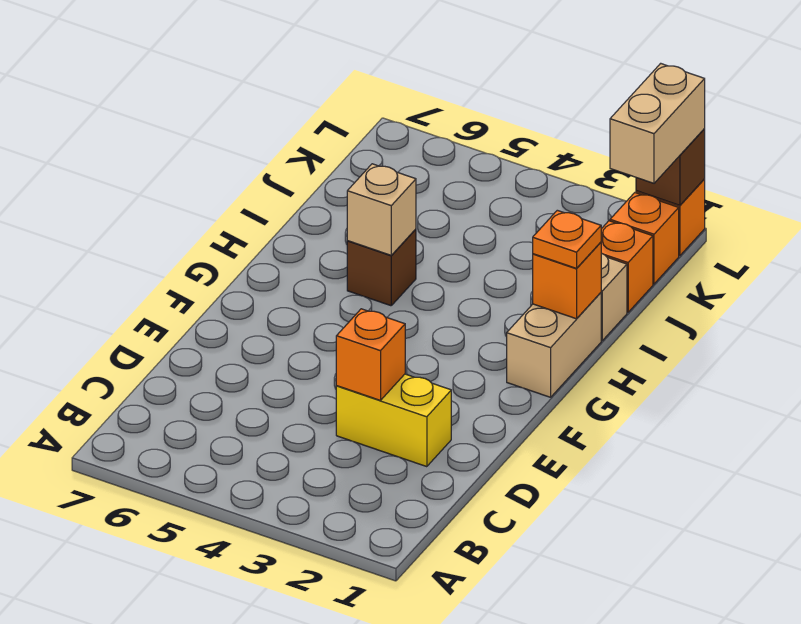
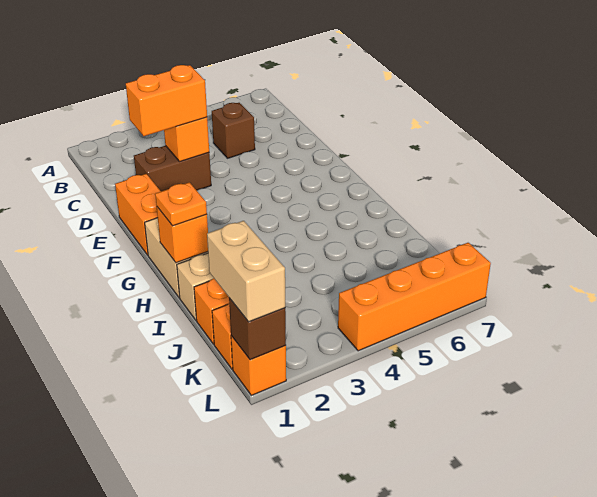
yellow brick D2:D3 level 1 -> brown brick D2:D3 level 1
none -> orange brick D2:D3 level 3
none -> orange brick E1:F1 level 1
brown brick H5 level 1 -> brown brick C5 level 1
tan brick H5 level 2 -> none
none -> orange brick L4:L7 level 1

